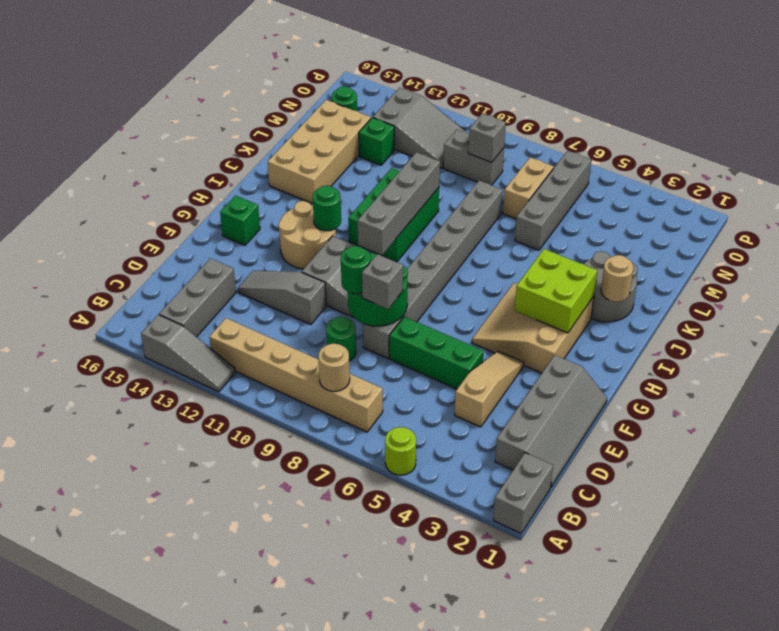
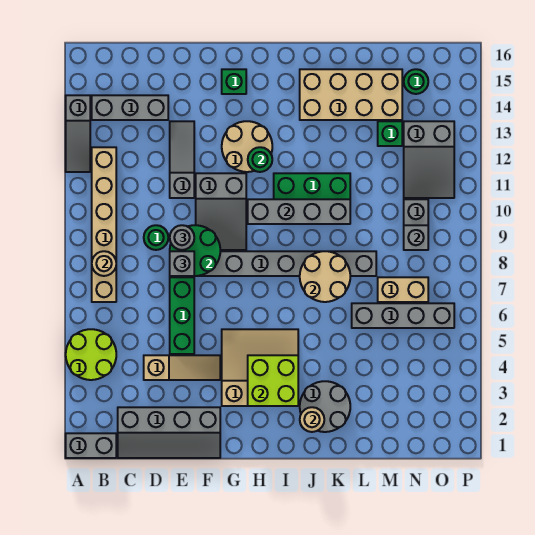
lime round brick A5 level 1 -> lime round brick A4:B5 level 1
green round brick E9 level 3 -> grey round brick E9 level 3
none -> tan round brick J7:K8 level 2

